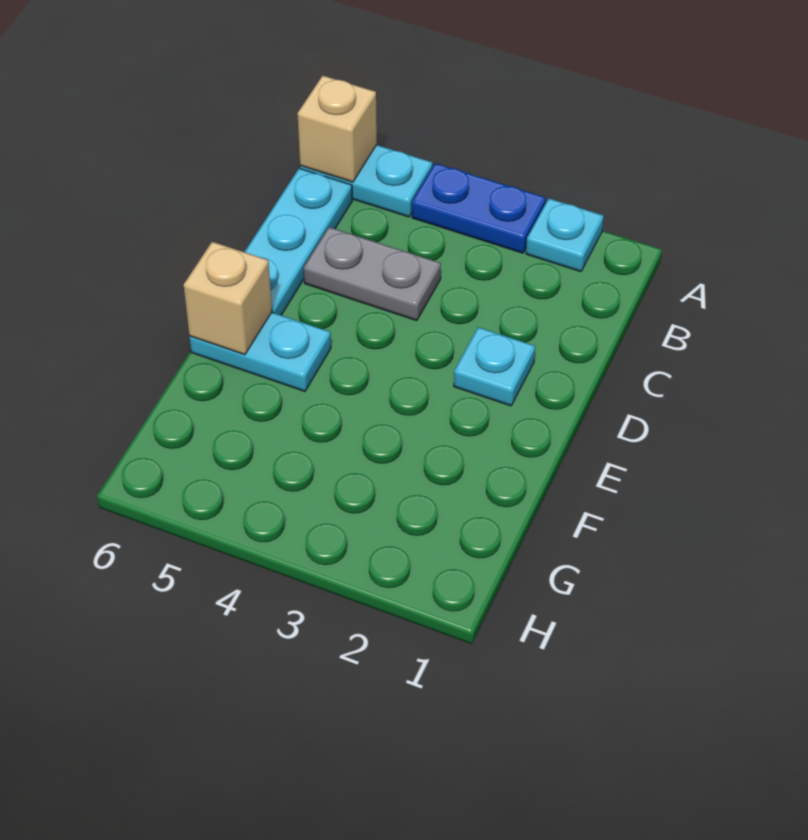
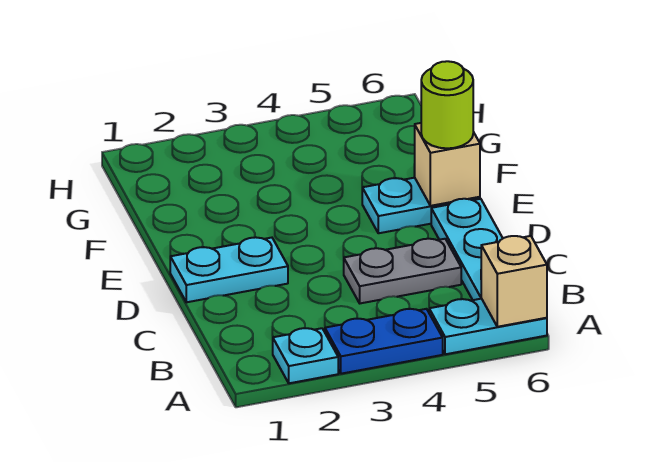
cyan plate D2 level 1 -> cyan plate D1:D2 level 1
none -> lime round brick E6 level 3

